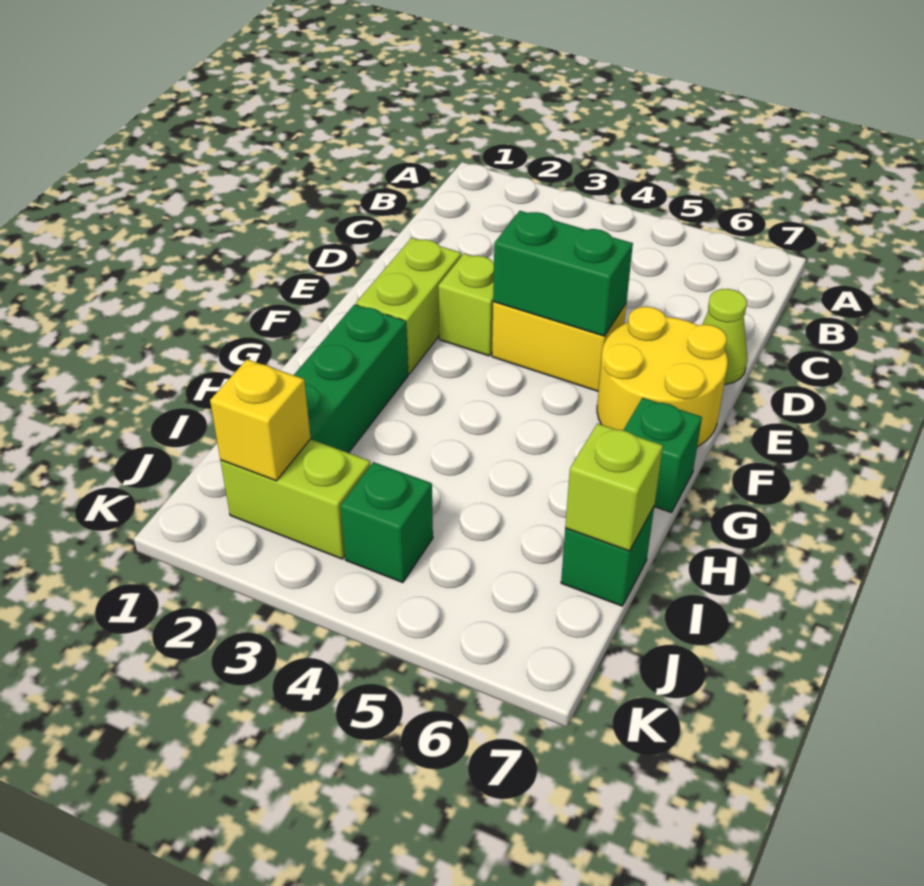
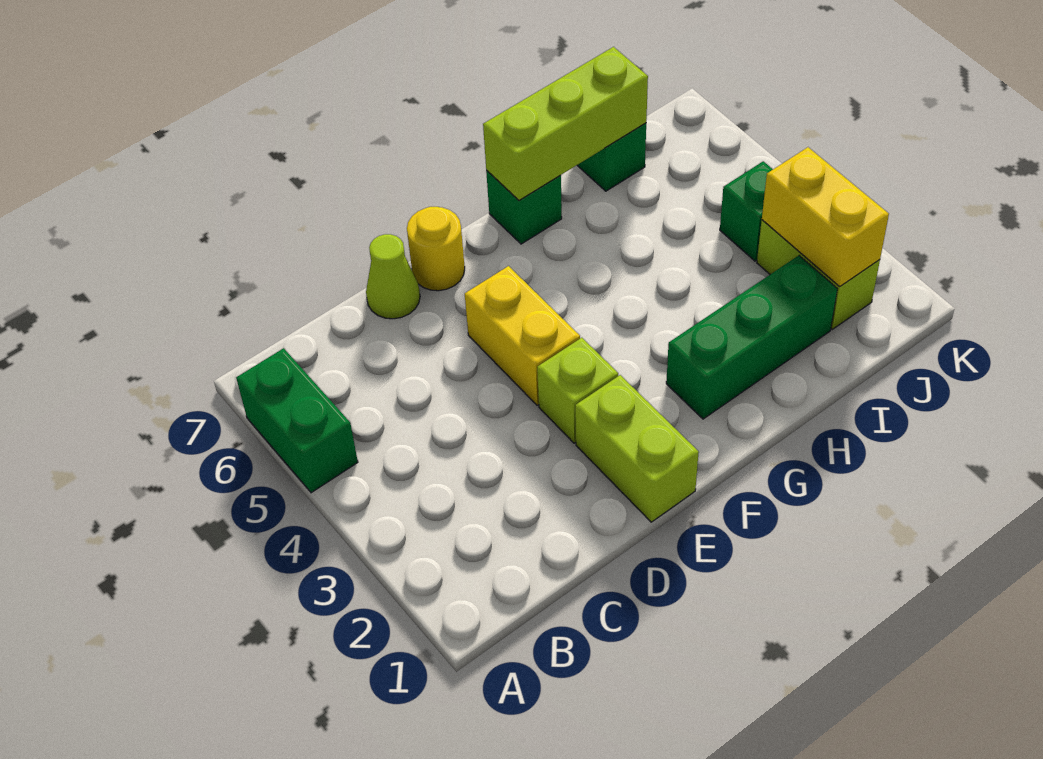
lime brick E2:F2 level 1 -> lime brick E1:E2 level 1
green brick E4:E5 level 2 -> green brick A5:A6 level 1
yellow round brick E6:F7 level 1 -> yellow round brick E7 level 1
lime brick I7 level 2 -> lime brick G7:I7 level 2
yellow brick J2 level 2 -> yellow brick J2:J3 level 2

